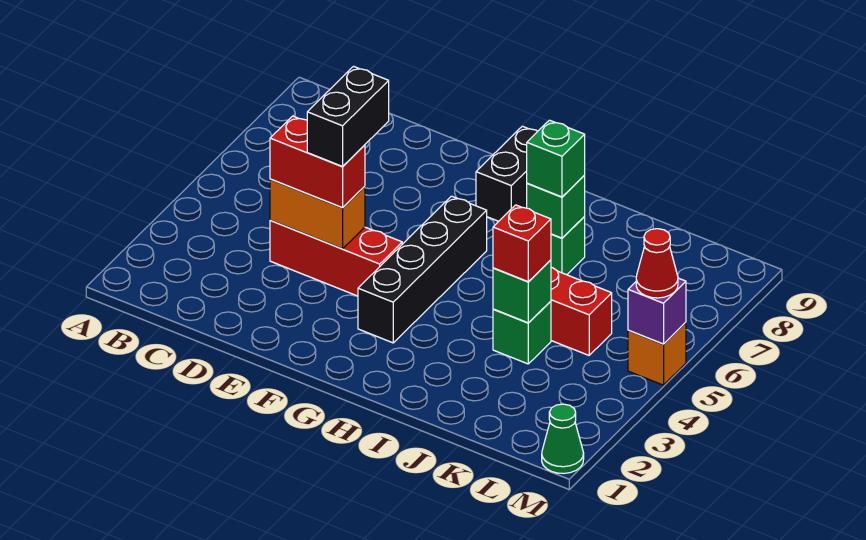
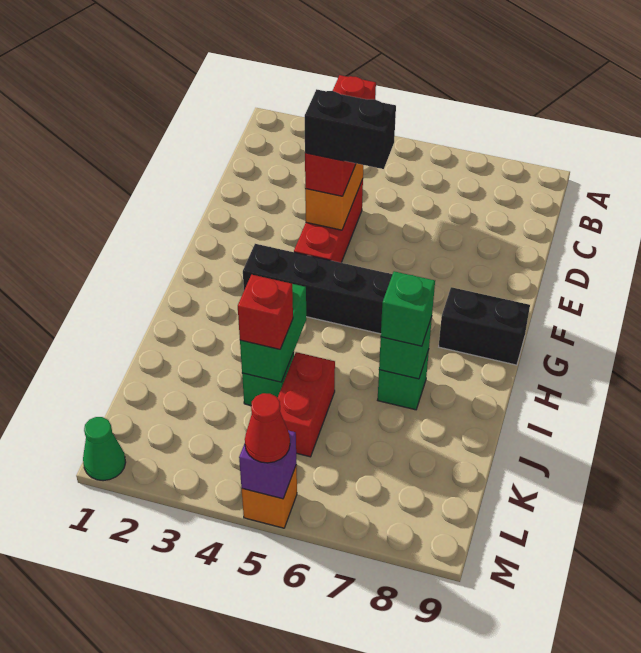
red brick D4:E4 level 3 -> red brick C4:E4 level 3
green brick J4 level 2 -> green brick I4:J4 level 2

